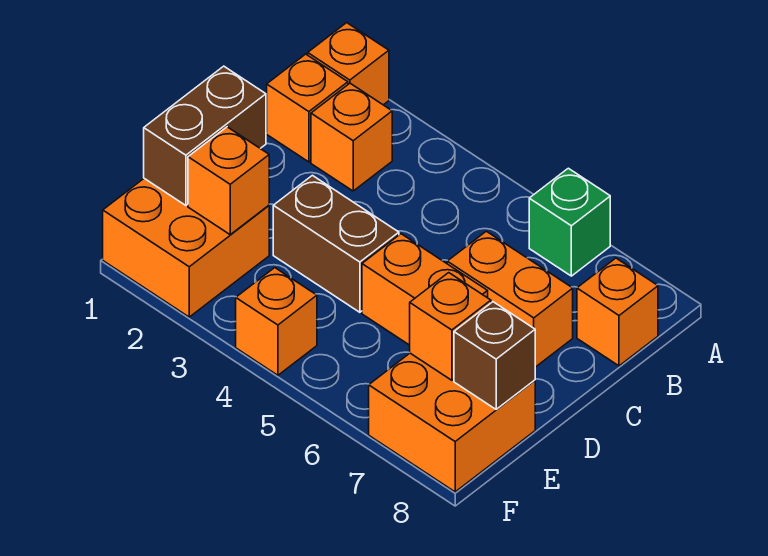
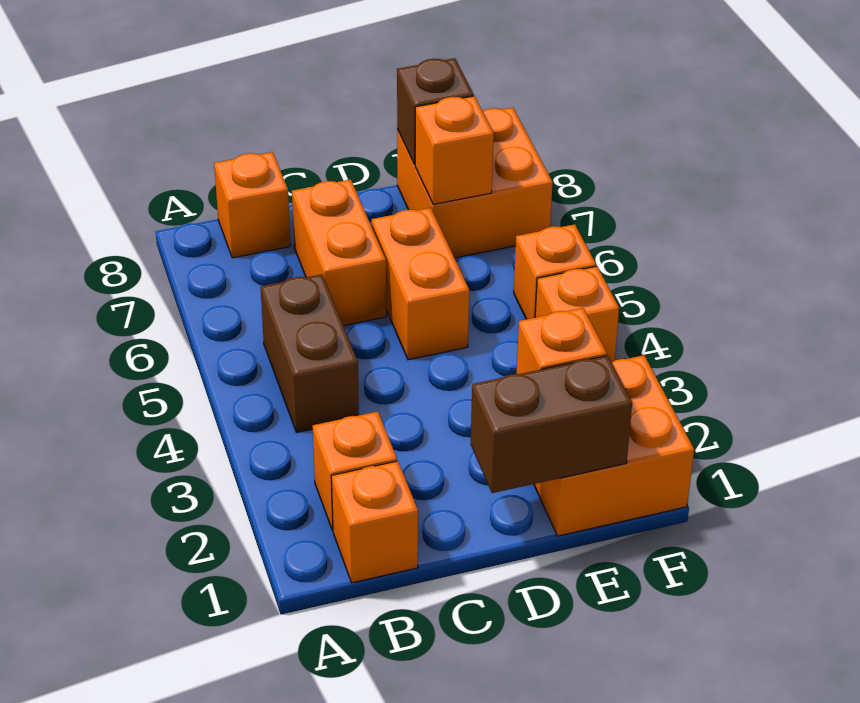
orange brick A1 level 1 -> orange brick F5 level 1
green brick A6 level 1 -> none
brown brick D3:D4 level 1 -> brown brick B4:B5 level 1

